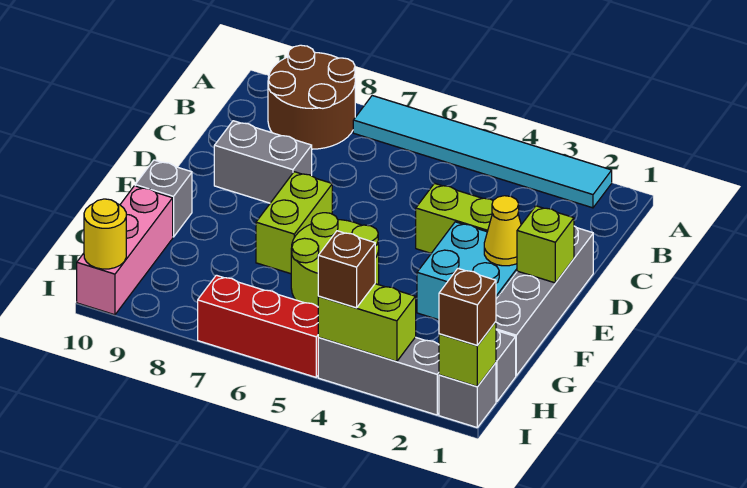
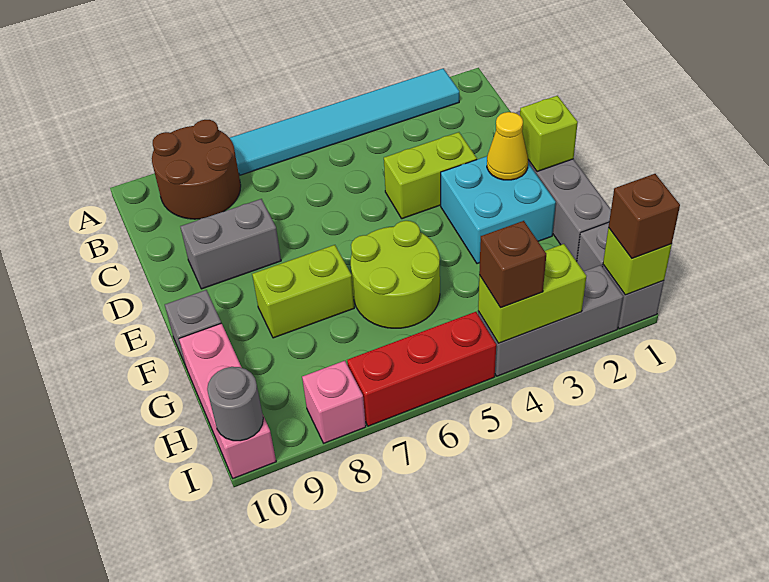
lime brick E7:F7 level 1 -> lime brick F7:F8 level 1
none -> pink brick I8 level 1
yellow round brick I10 level 2 -> grey round brick I10 level 2

